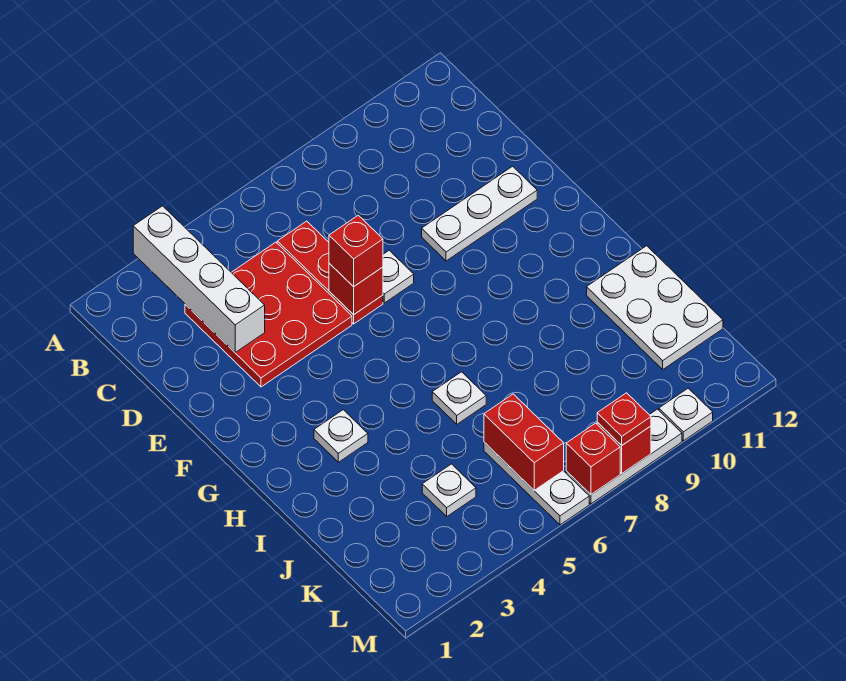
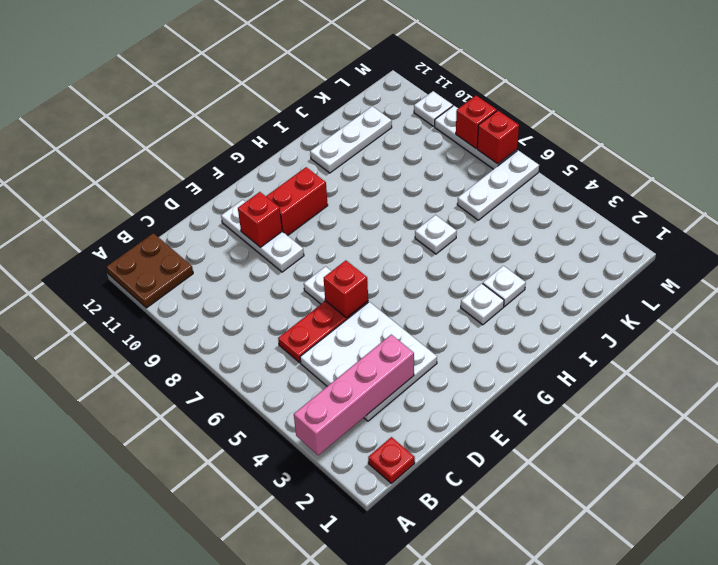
white brick A3:D3 level 2 -> pink brick A3:D3 level 2
none -> brown plate A11:B12 level 1
red plate C3:E5 level 1 -> white plate C3:E5 level 1
red brick E6 level 3 -> red brick E10 level 2
white plate I11:K12 level 1 -> white plate I11:K11 level 1
white plate K4 level 1 -> white plate I3 level 1
red brick K6:L6 level 2 -> red brick F10:G10 level 1
red plate M8 level 3 -> red plate B1 level 1

